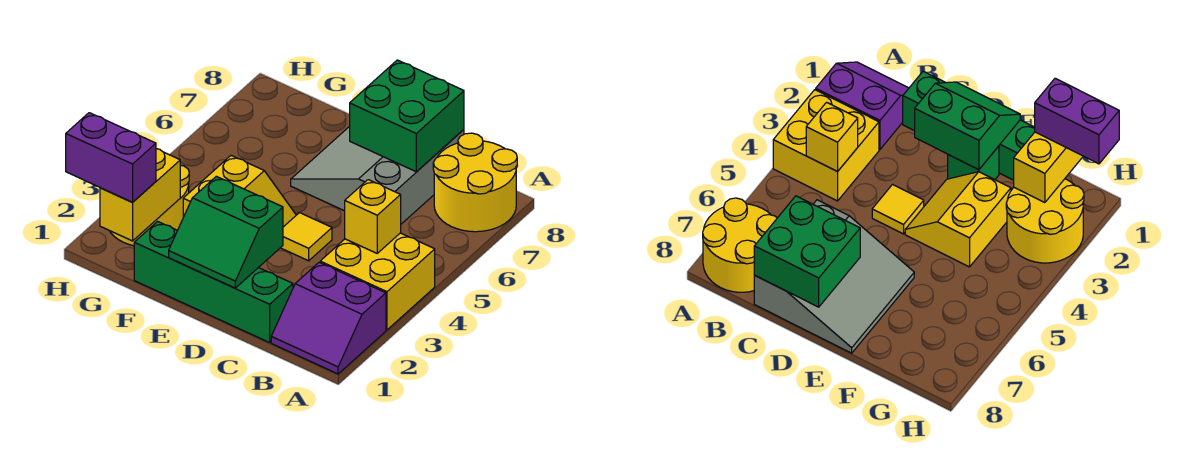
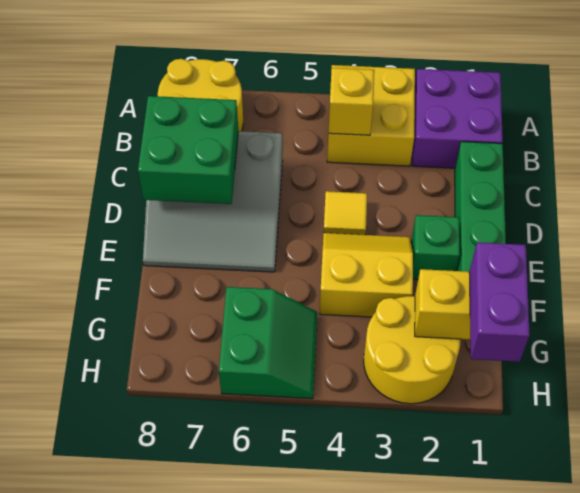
purple slope A1:B2 level 1 top 2 -> purple brick A1:B2 level 1
green slope D1:E2 level 2 top 2 -> green slope G5:H6 level 1 top 6

